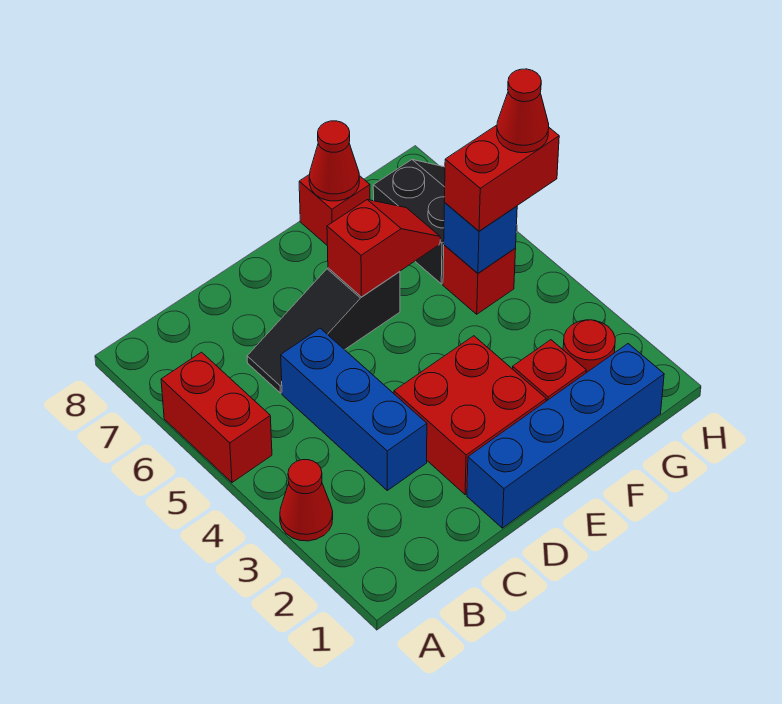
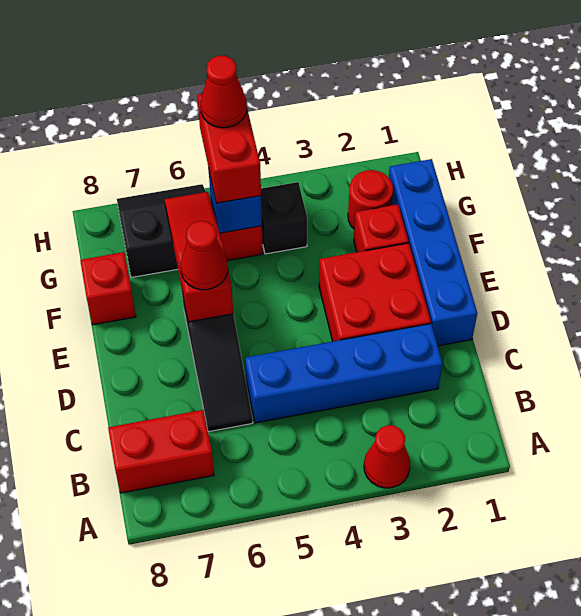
red brick A5:A6 level 1 -> red brick B7:B8 level 1
blue brick C3:C5 level 1 -> blue brick C2:C5 level 1
red slope E6:F6 level 2 top E -> red slope E6:G6 level 2 top E
red cone F8 level 2 -> red cone E6 level 3
none -> black brick G4 level 1

